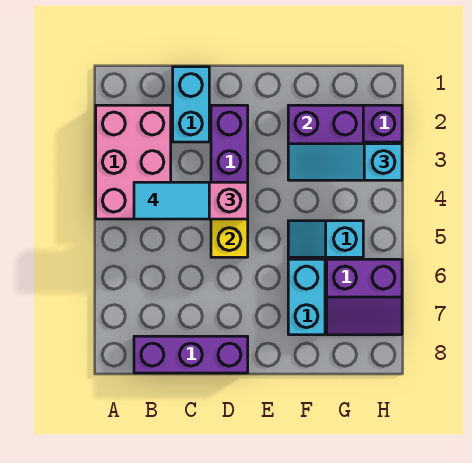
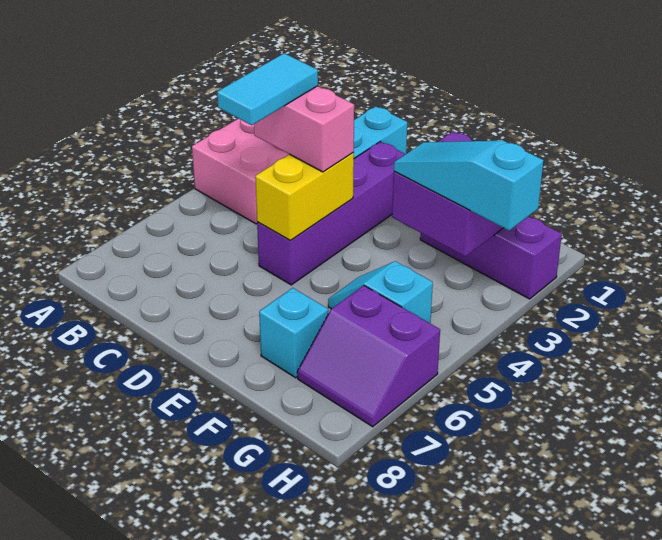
cyan tile B4:C4 level 4 -> cyan tile C4:C5 level 4
purple brick B8:D8 level 1 -> none
cyan brick F6:F7 level 1 -> cyan brick F7 level 1

